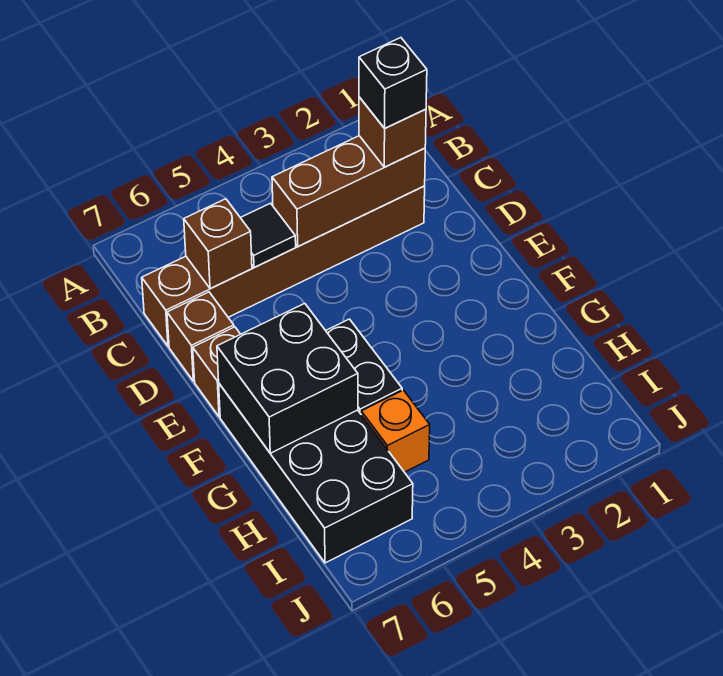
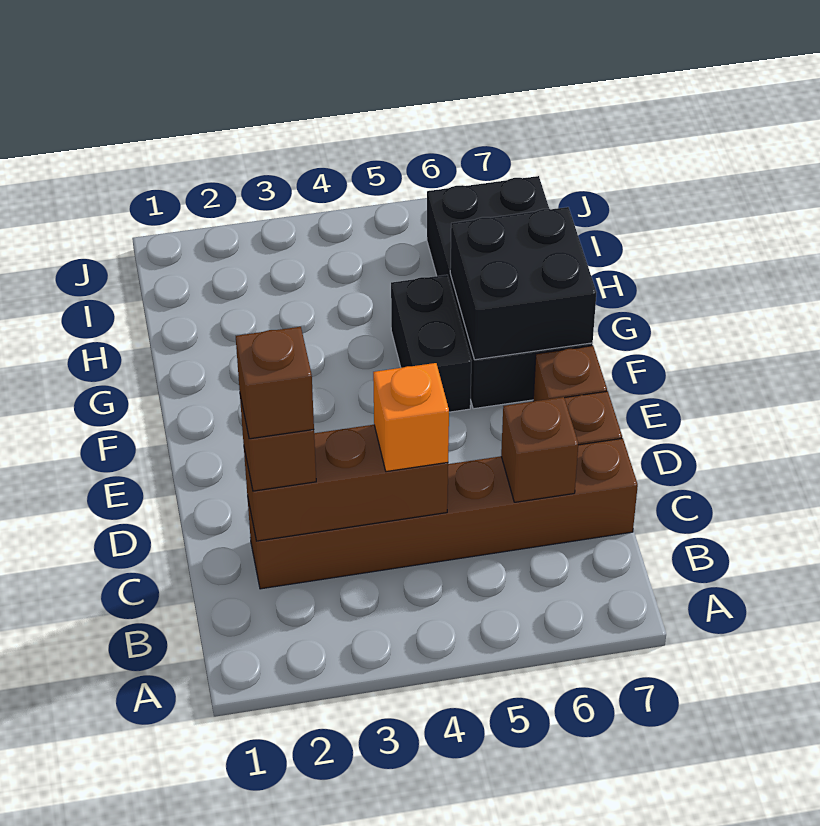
black brick C2 level 4 -> brown brick C2 level 4
black tile C5 level 2 -> none
orange brick H5 level 1 -> orange brick C4 level 3

